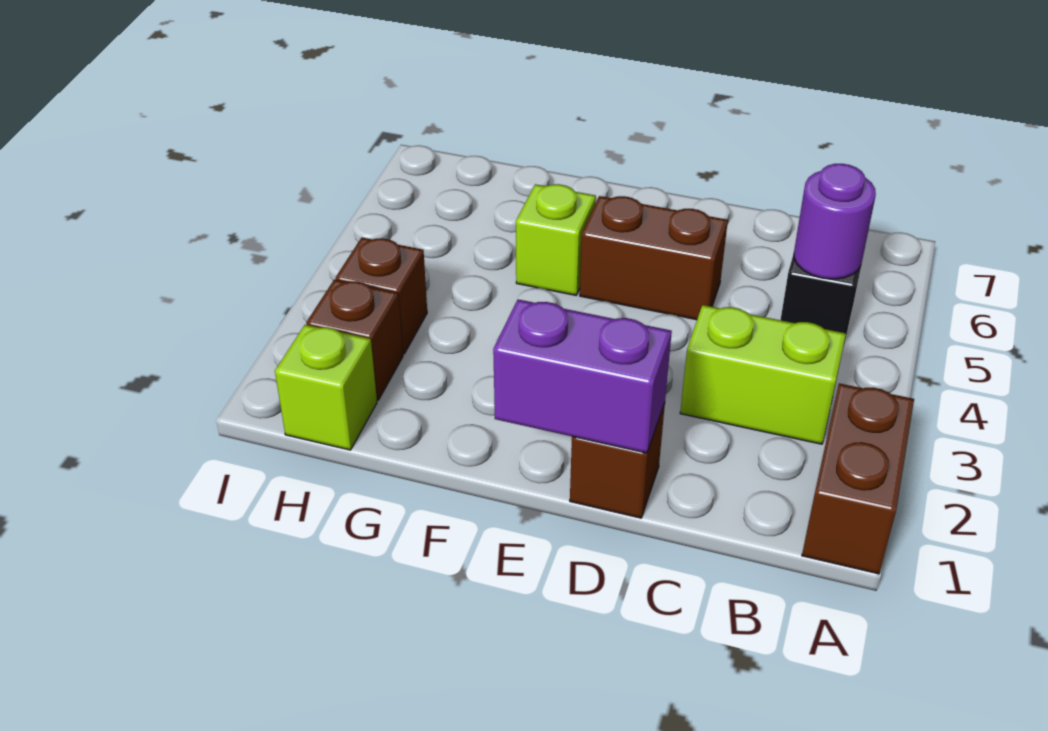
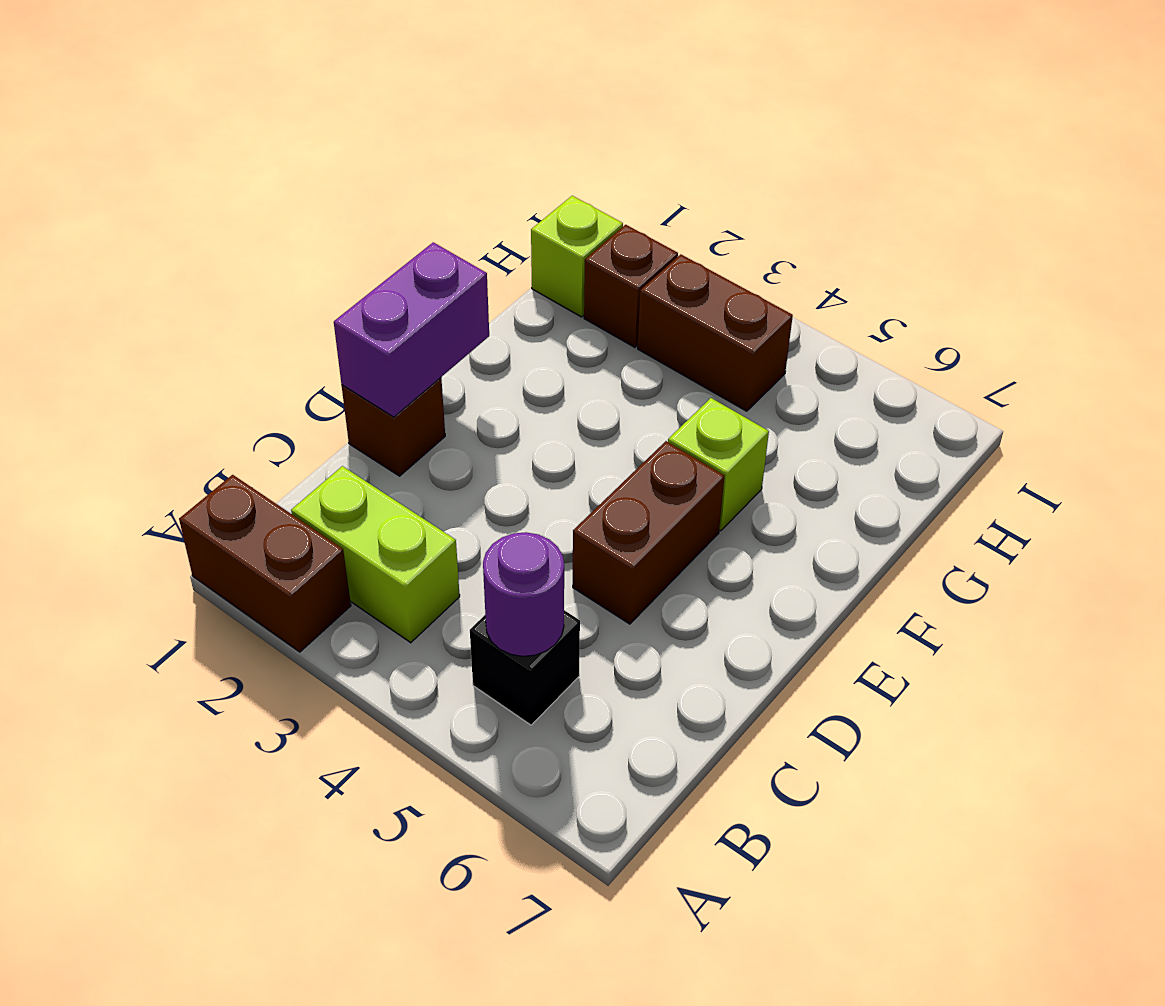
lime brick B3:C3 level 1 -> lime brick B2:B3 level 1
brown brick H3 level 1 -> brown brick H3:H4 level 1

